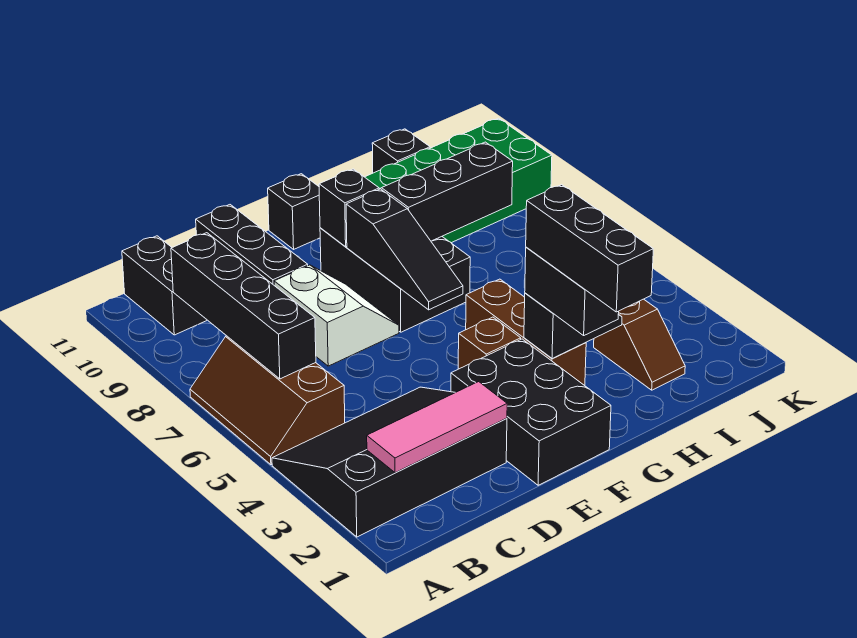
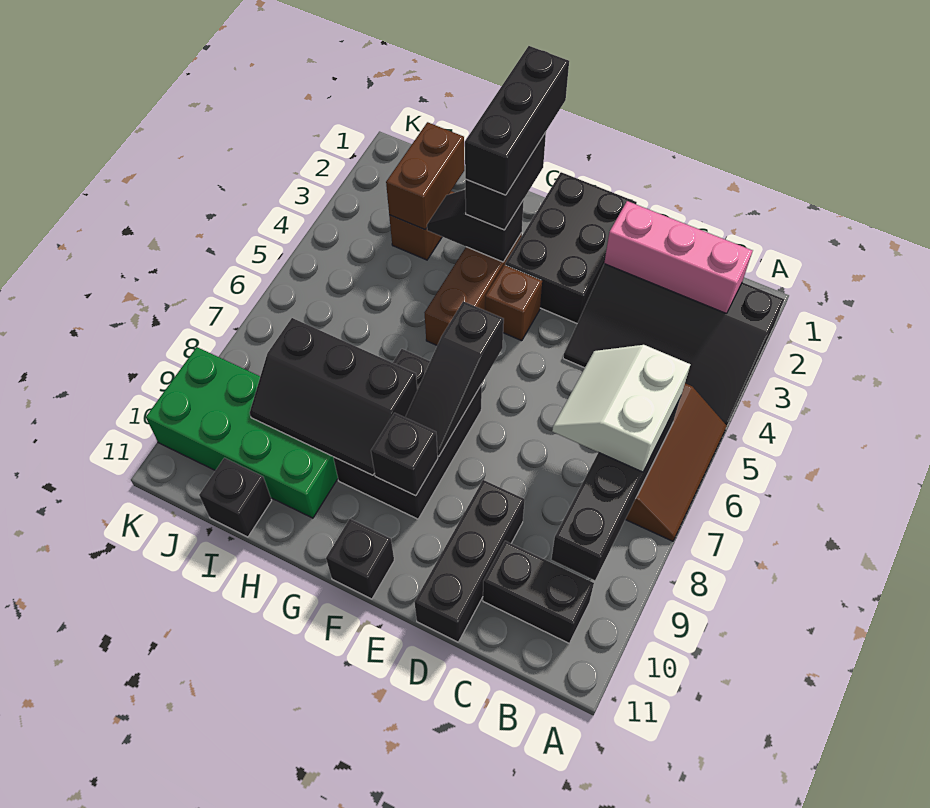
pink tile B2:D2 level 2 -> pink brick B2:D2 level 2
black brick B10:B11 level 1 -> black brick B10:C10 level 1
white slope D7:E8 level 1 top D -> white slope B6:C7 level 3 top B
black slope F6:F8 level 2 top 8 -> black slope F6:F8 level 2 top 6
none -> brown brick I2:I3 level 2

